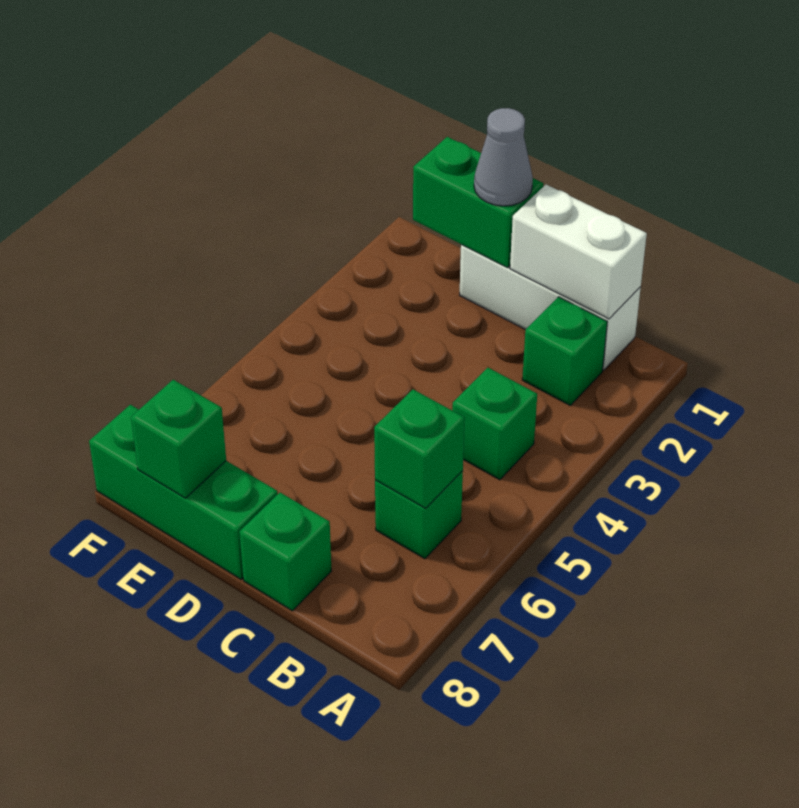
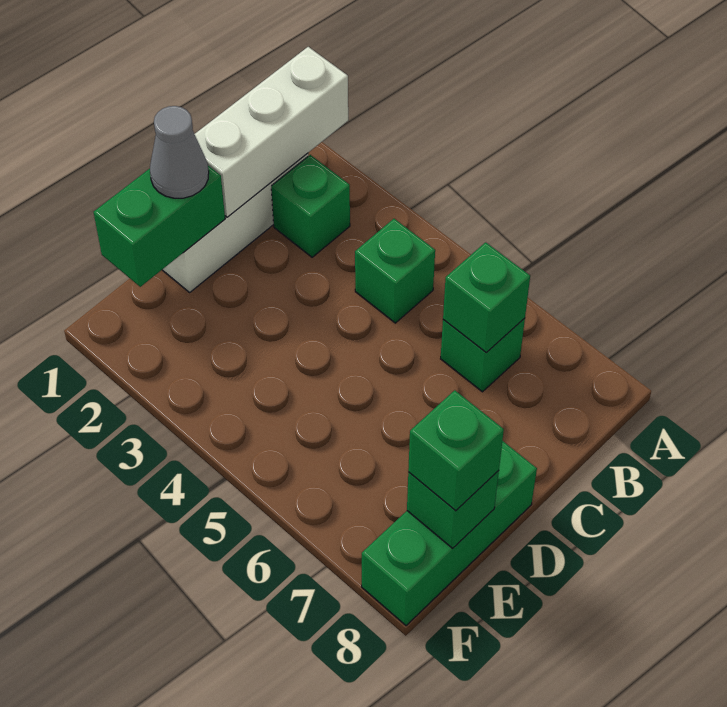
white brick B1:C1 level 2 -> white brick A1:C1 level 2
green brick C8 level 1 -> green brick E8 level 3

